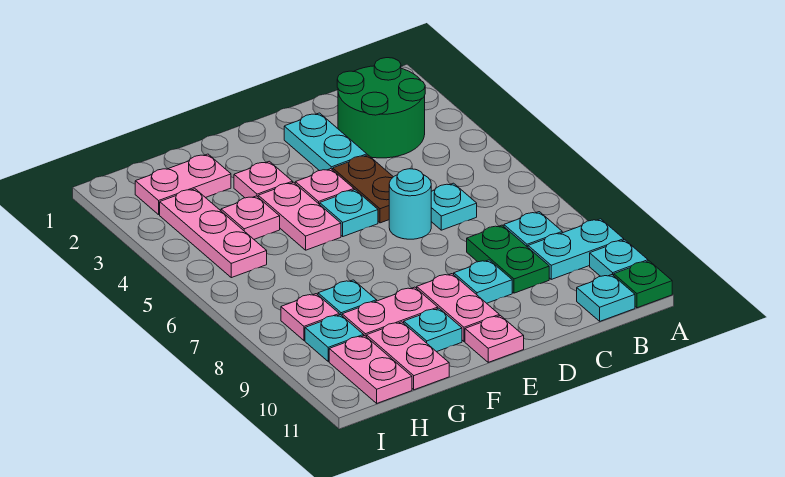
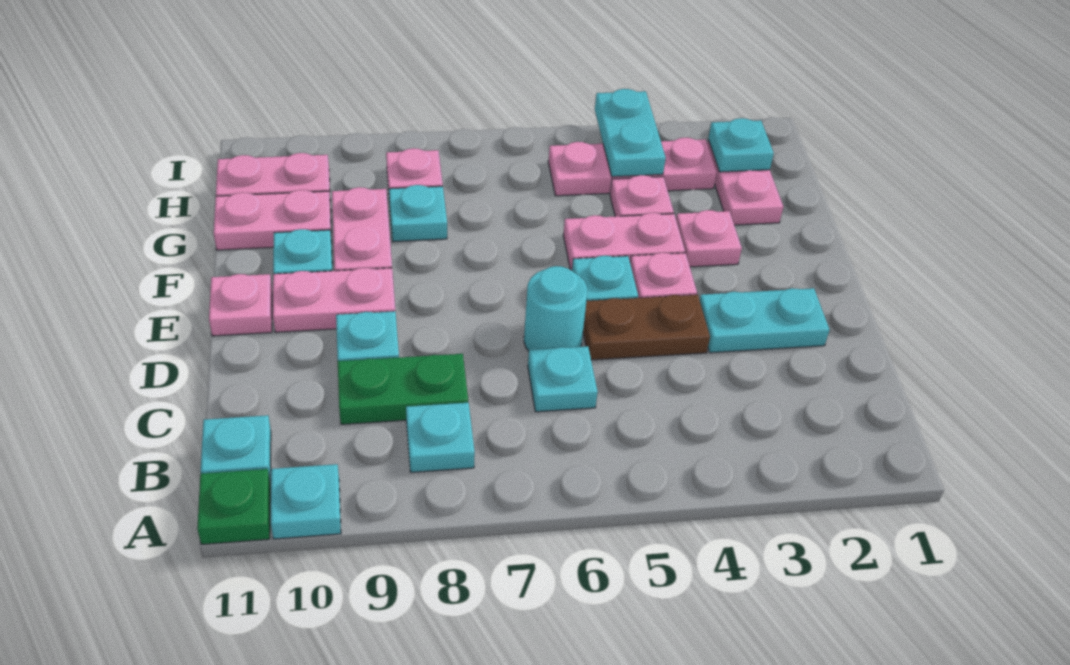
cyan plate A9:B9 level 1 -> cyan plate H4:I4 level 2
green round brick B2:C3 level 1 -> none
cyan plate H9 level 1 -> cyan plate H2 level 2

